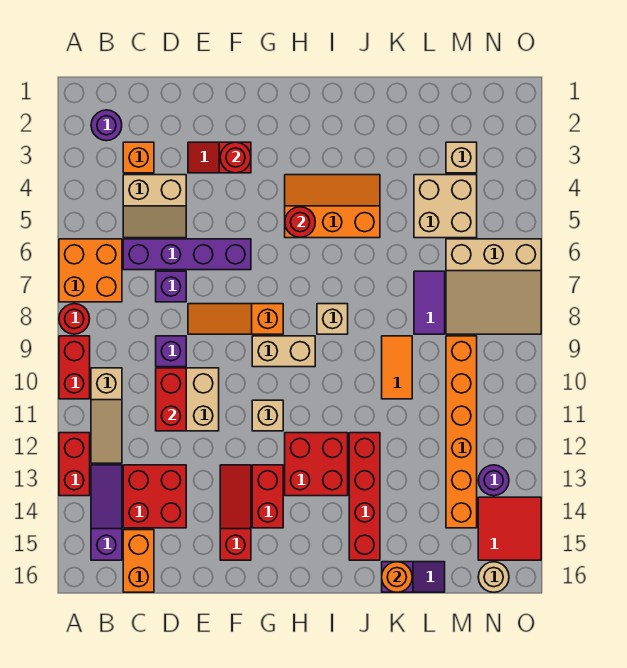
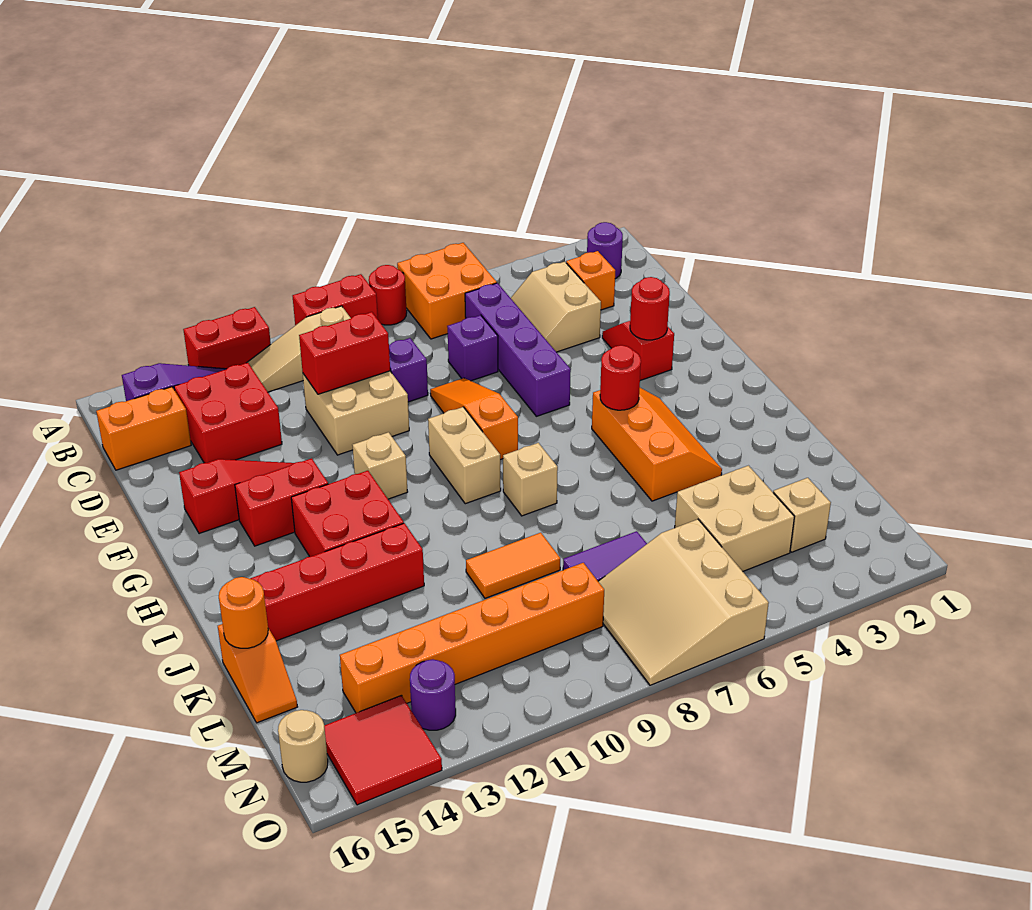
purple slope K16:L16 level 1 top K -> orange slope K16:L16 level 1 top K

